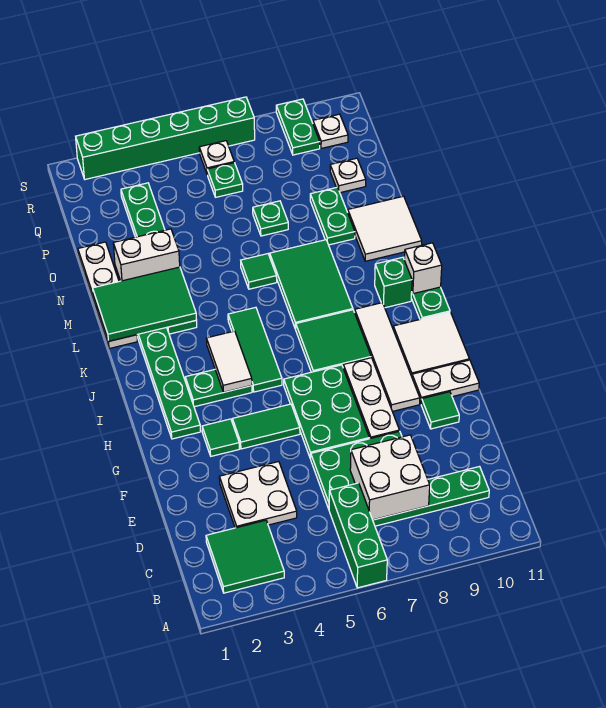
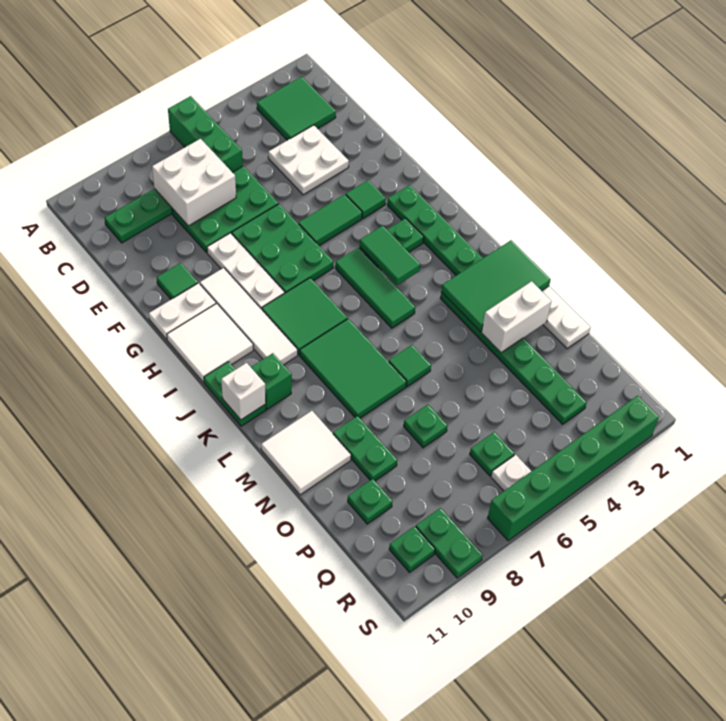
white tile I4:J4 level 2 -> green tile I4:J4 level 2
white plate P10 level 1 -> green plate P10 level 1
white plate R10 level 1 -> green plate R10 level 1

